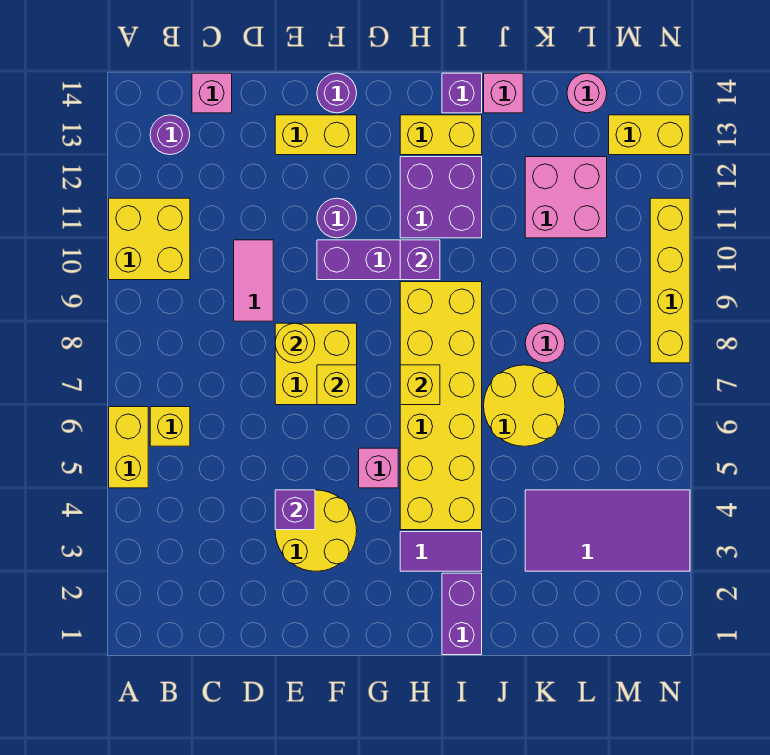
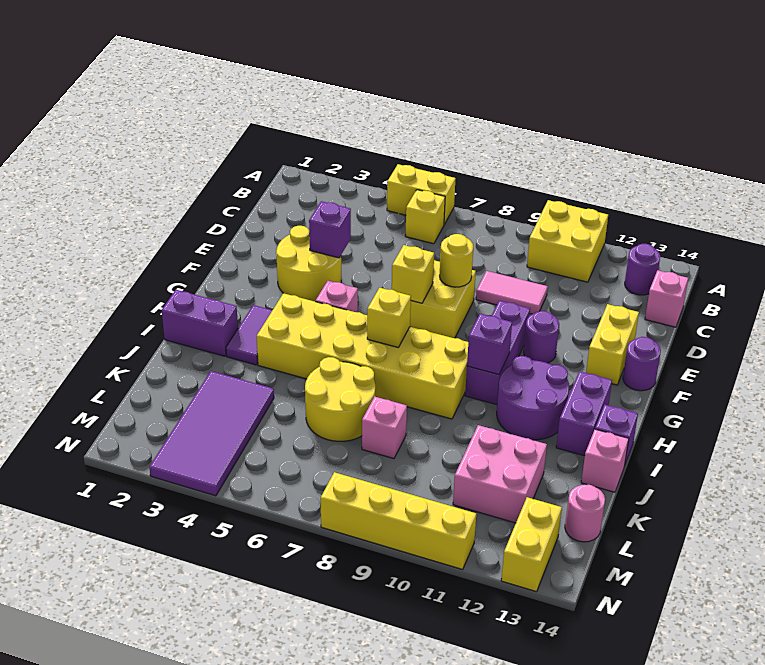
purple brick H11:I12 level 1 -> purple round brick H11:I12 level 1
yellow brick H13:I13 level 1 -> purple brick H13:I13 level 1
pink round brick K8 level 1 -> pink brick K8 level 1

